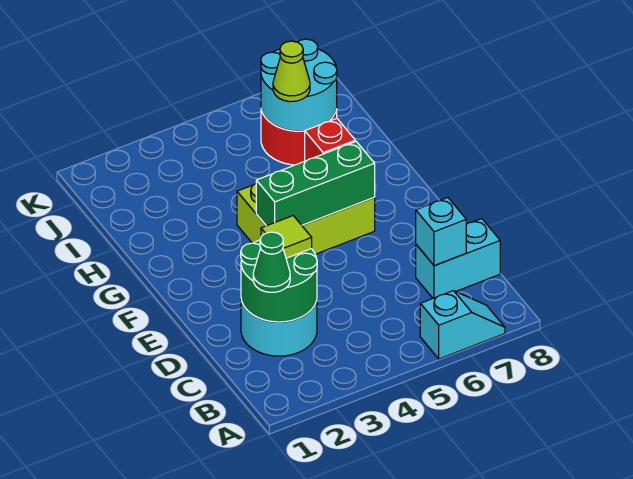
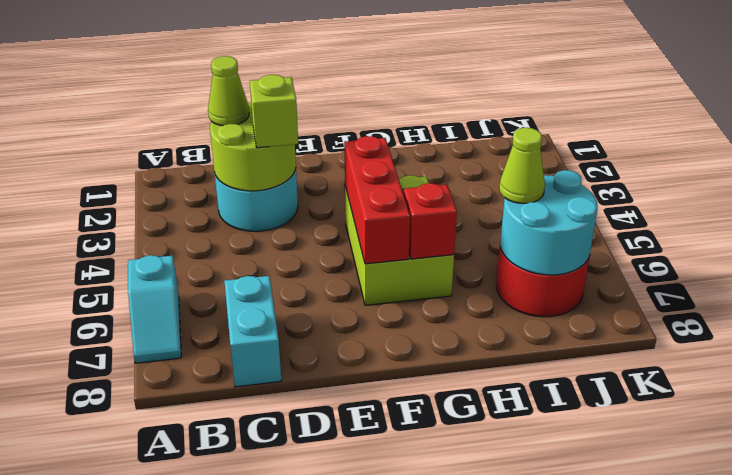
green round brick C2:D3 level 2 -> lime round brick C2:D3 level 2
green cone C2 level 3 -> lime cone C2 level 3
cyan brick C7 level 2 -> none
lime tile D3 level 3 -> lime brick D3 level 3
green brick F4:F6 level 2 -> red brick F4:F6 level 2

